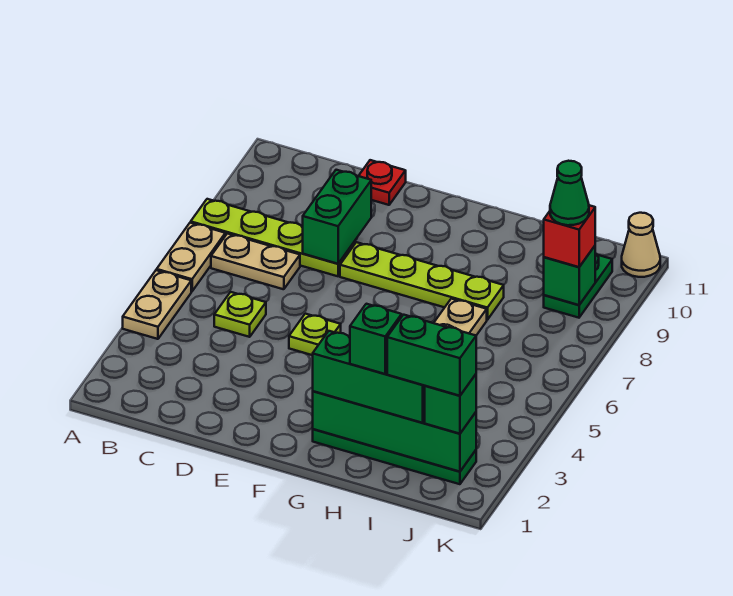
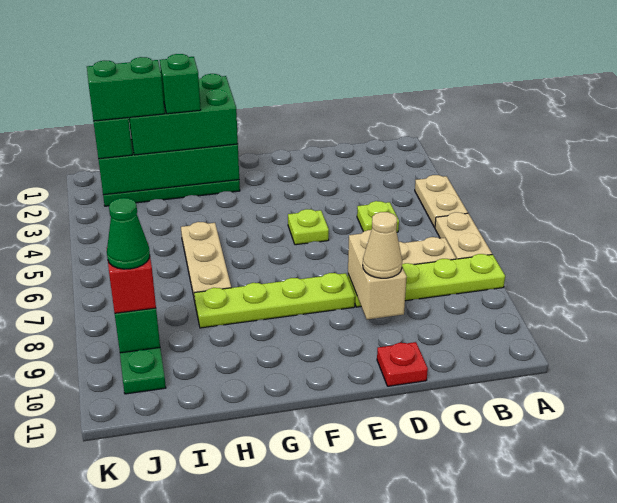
green brick D8:D9 level 2 -> tan brick D8:D9 level 2
green brick G2:I2 level 3 -> green brick G1:I2 level 3
tan cone K11 level 1 -> tan cone D9 level 3

